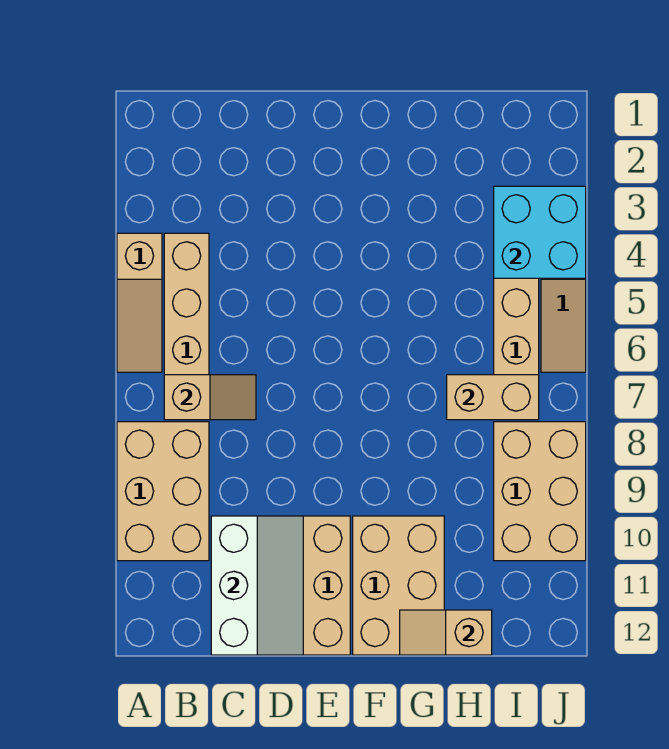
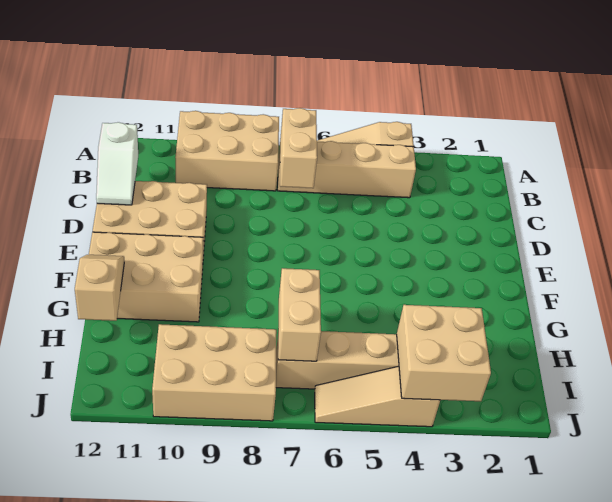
tan slope B7:C7 level 2 top B -> tan brick B7:C7 level 2
white slope C10:D12 level 2 top C -> white slope C12:D12 level 2 top C
cyan brick I3:J4 level 2 -> tan brick I3:J4 level 2

